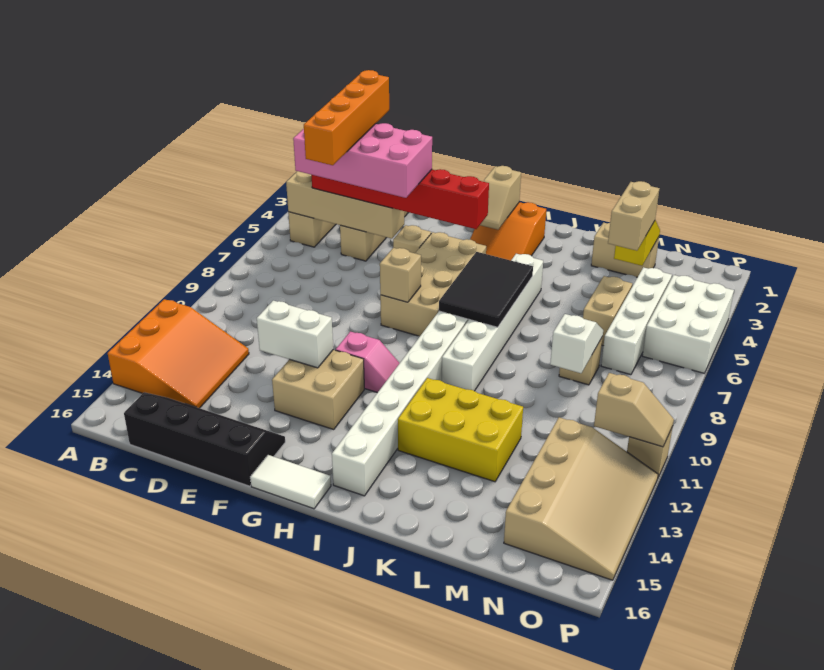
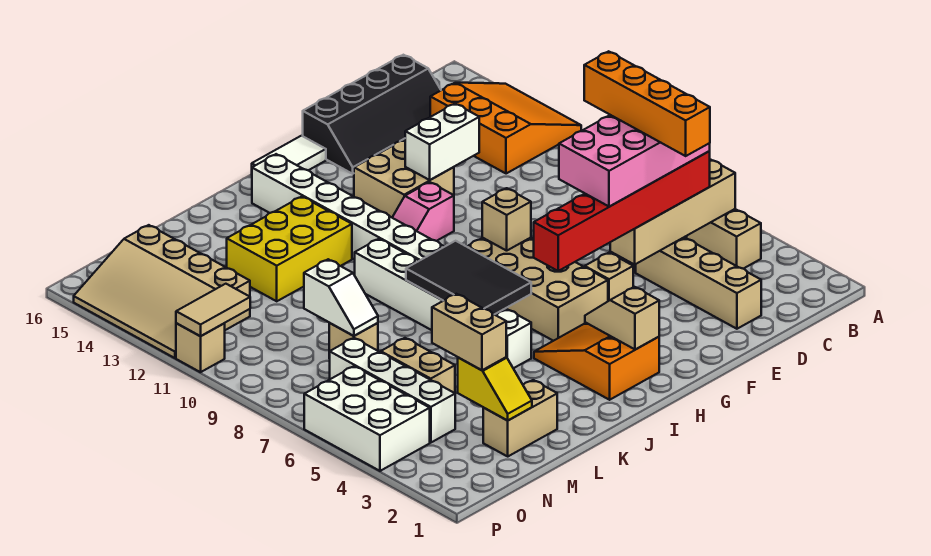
orange slope A12:C14 level 1 top A -> orange slope A12:C14 level 1 top C
tan slope O11:P11 level 2 top O -> tan tile O11:P11 level 2

